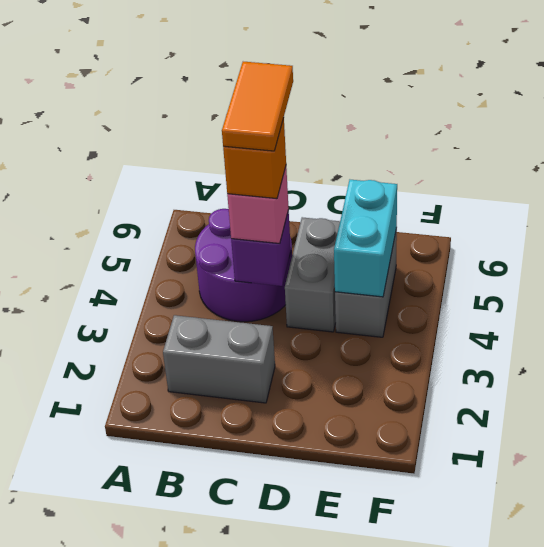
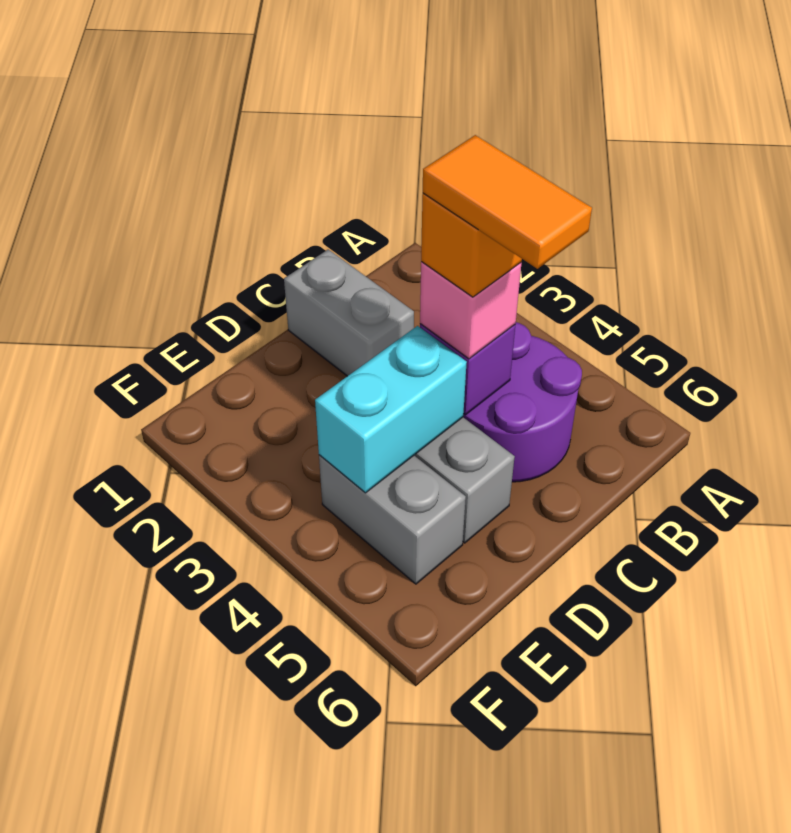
grey brick B2:C2 level 1 -> grey brick C1:C2 level 1
cyan brick E4:E5 level 2 -> cyan brick D4:E4 level 2

